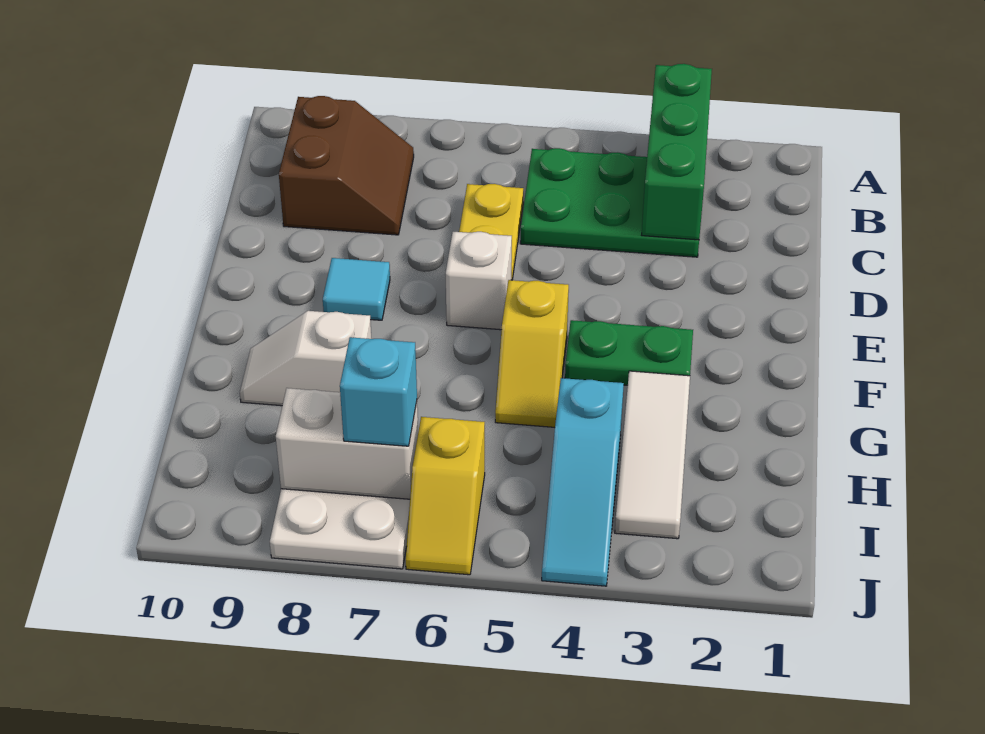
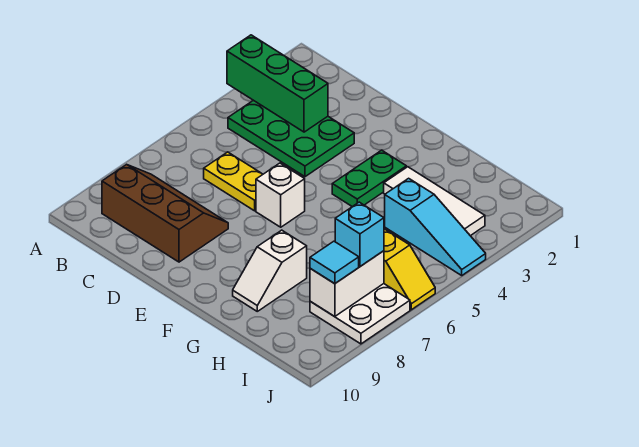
green plate B3:C5 level 1 -> green plate B3:D4 level 1
brown slope B8:C9 level 1 top 9 -> brown slope B8:D9 level 1 top 9
cyan tile E8 level 1 -> cyan tile I8 level 3
yellow slope F5:G5 level 1 top F -> none

